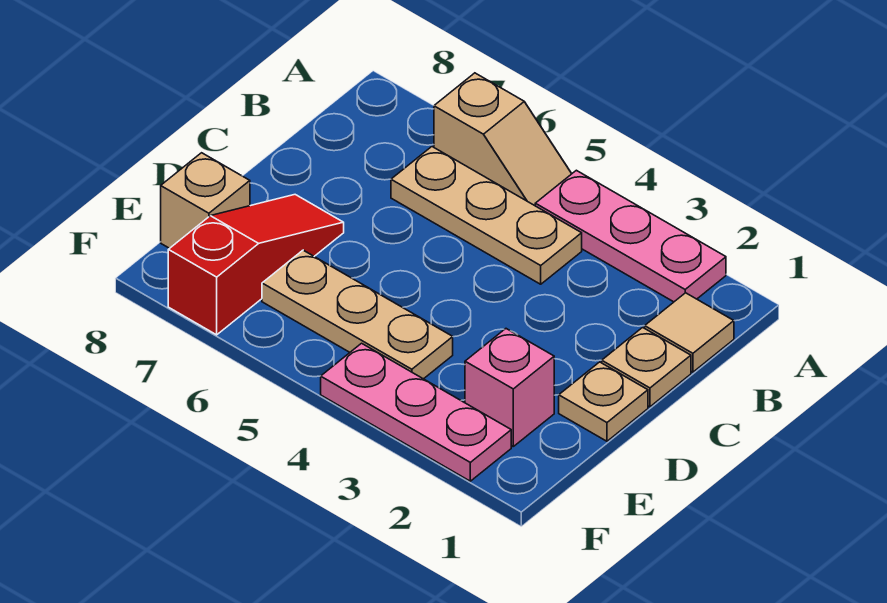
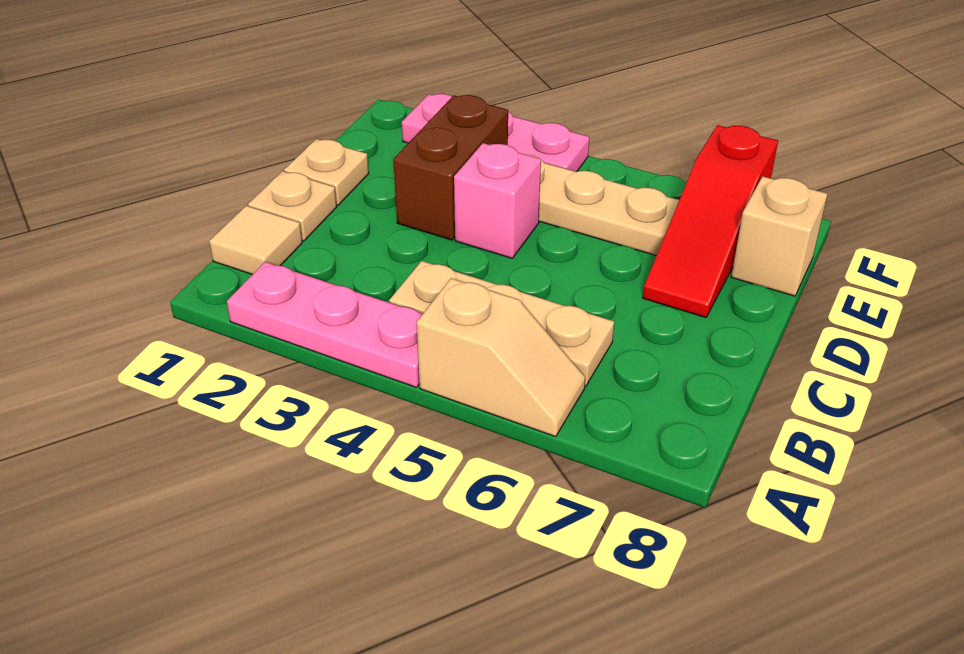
tan slope A5:A6 level 1 top 6 -> tan slope A5:A6 level 1 top 5
none -> brown brick D3:E3 level 1
pink brick E2 level 1 -> pink brick D4 level 1

